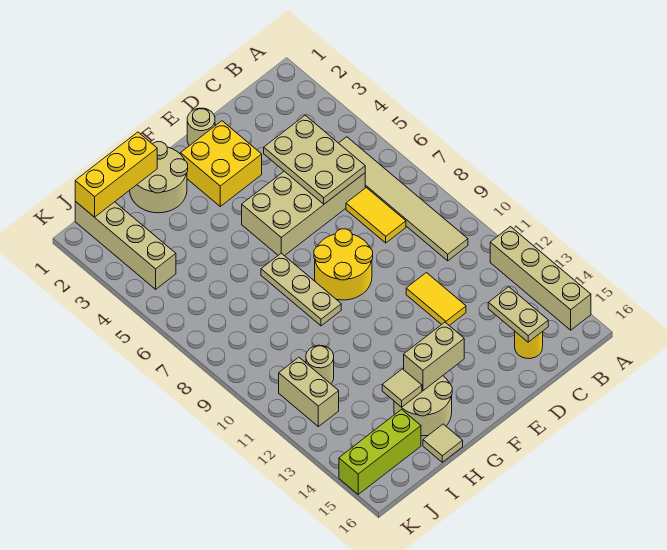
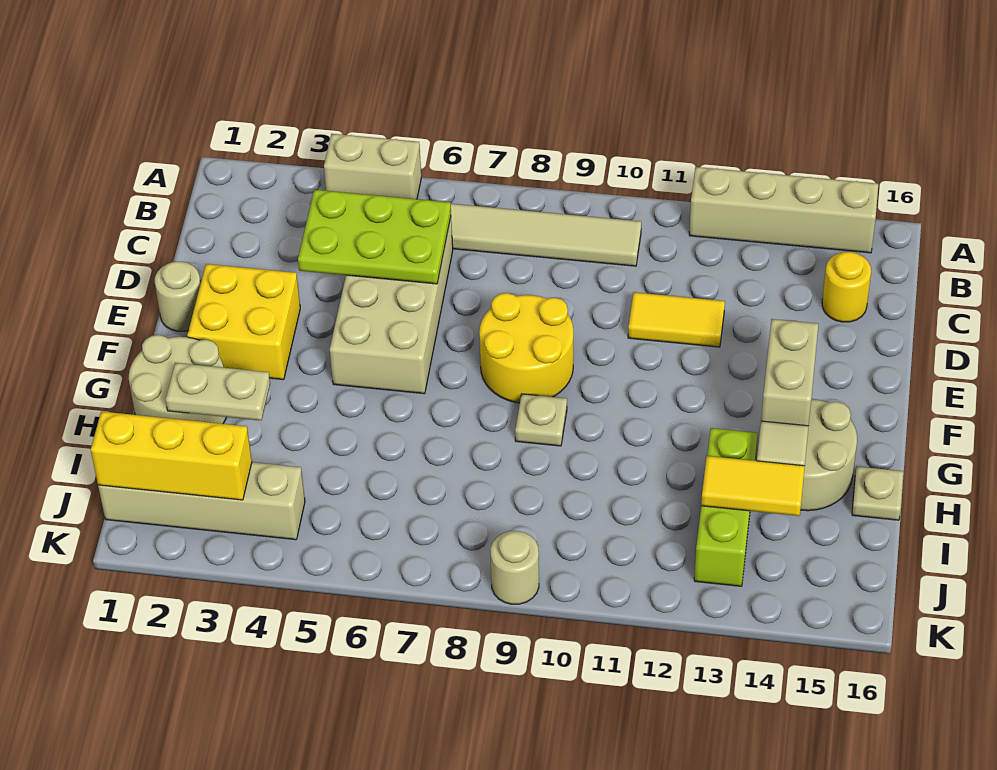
tan plate C4:D6 level 2 -> lime plate C4:D6 level 2
yellow tile C7:C8 level 1 -> yellow tile I13:I14 level 2
tan plate C14:C15 level 2 -> tan plate H2:H3 level 2
tan plate G7:G9 level 1 -> tan plate G9 level 1
yellow brick H1:J1 level 2 -> yellow brick J1:J3 level 2
tan tile H16 level 1 -> tan plate H16 level 1
tan round brick I11 level 1 -> tan round brick K9 level 1
lime brick I15:K15 level 1 -> lime brick H13:J13 level 1
tan brick J11:J12 level 1 -> tan brick A4:A5 level 1

